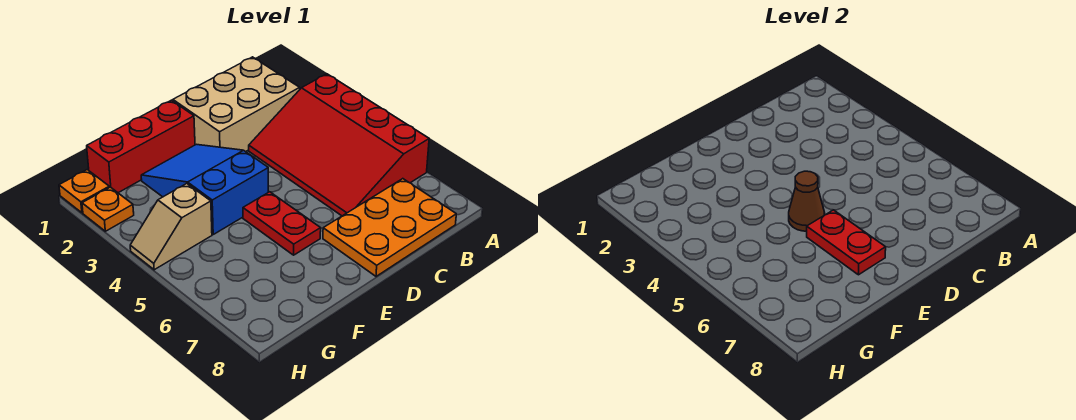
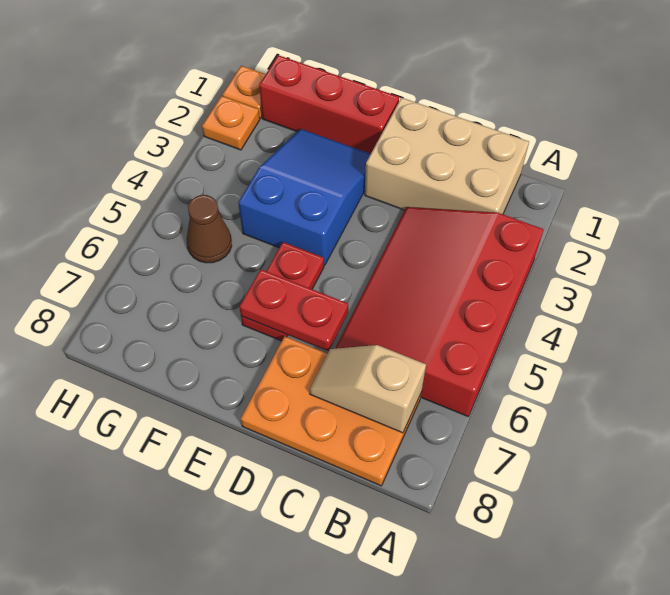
brown cone E5 level 2 -> brown cone G5 level 1
red plate E6:E7 level 2 -> red plate D6:E6 level 2
tan slope G4:H4 level 1 top G -> tan slope B7:C7 level 2 top B

